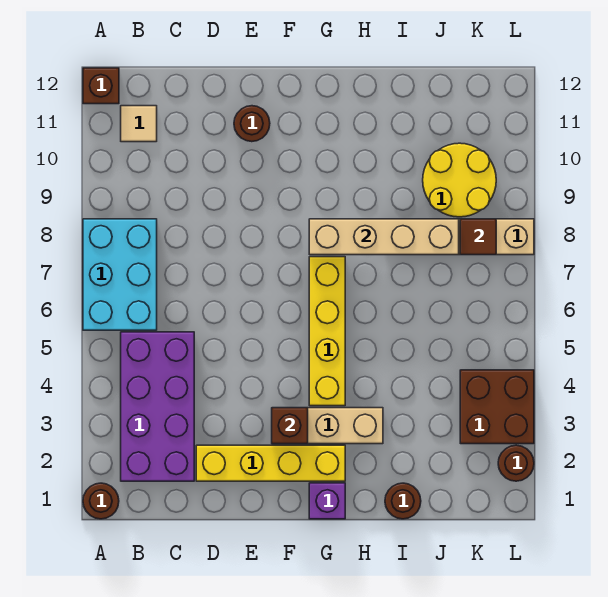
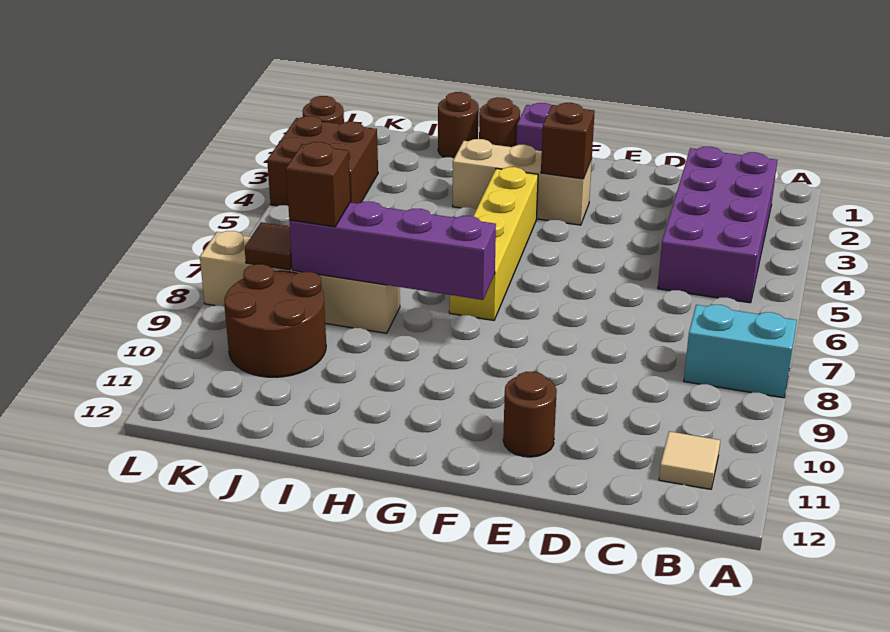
brown round brick A1 level 1 -> brown round brick H1 level 1
cyan brick A6:B8 level 1 -> cyan brick A8:B8 level 1
brown brick A12 level 1 -> brown brick J8 level 3
yellow brick D2:G2 level 1 -> none
tan brick G8:J8 level 2 -> purple brick G8:J8 level 2
yellow round brick J9:K10 level 1 -> brown round brick J9:K10 level 1

